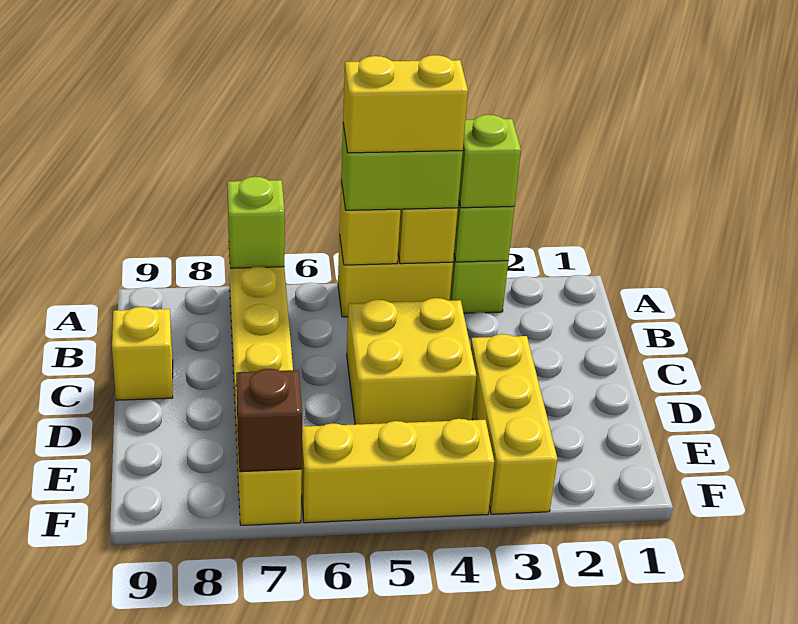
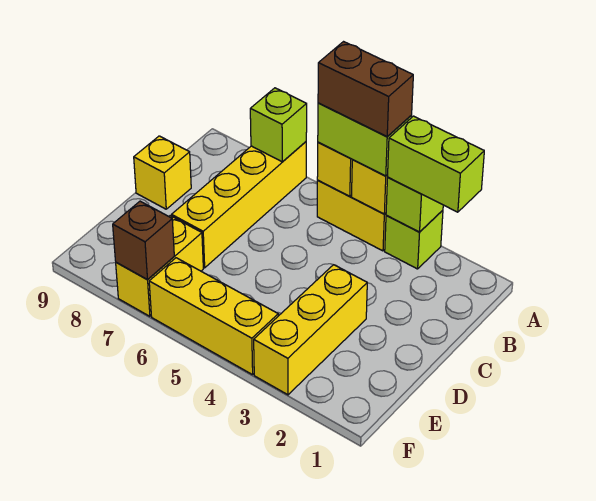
lime brick A3 level 3 -> lime brick A2:A3 level 3
yellow brick A4:A5 level 4 -> brown brick A4:A5 level 4
yellow brick C4:D5 level 1 -> none

